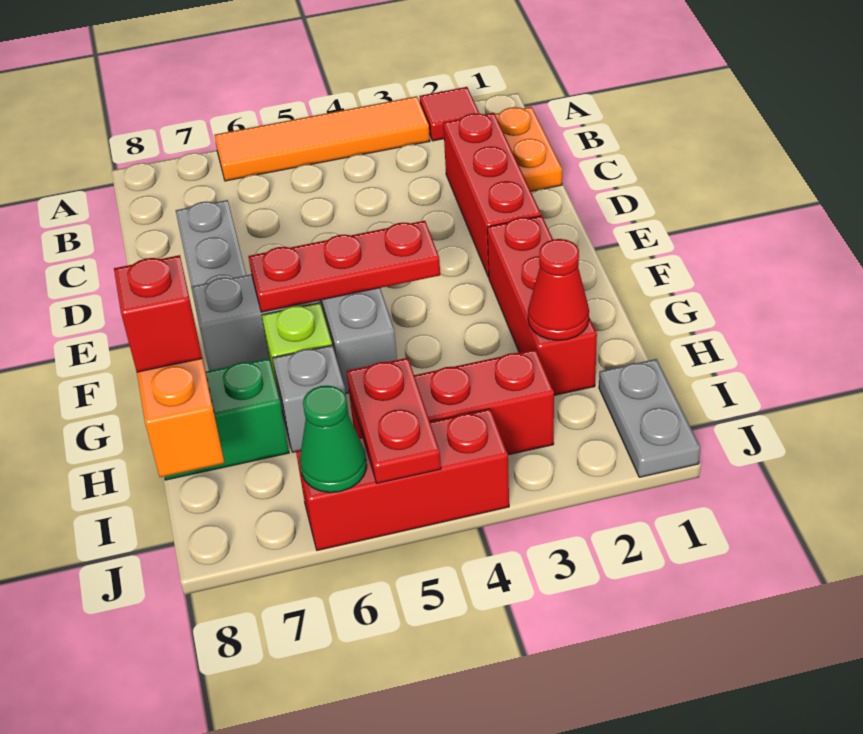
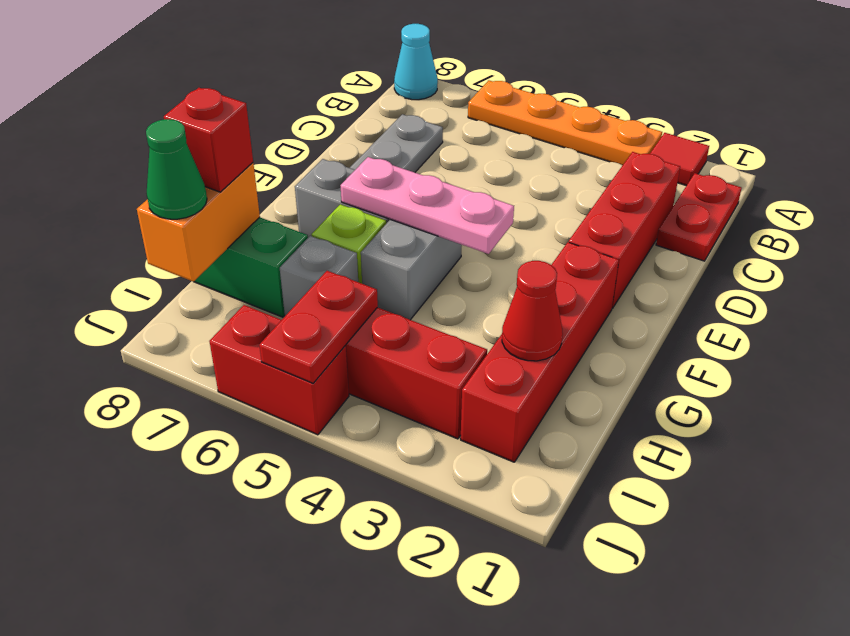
orange tile A3:A6 level 1 -> orange plate A3:A6 level 1
none -> cyan cone A8 level 1
orange plate B1:C1 level 1 -> red plate B1:C1 level 1
red brick F2:H2 level 1 -> red brick F2:I2 level 1
red plate F4:F6 level 2 -> pink plate F4:F6 level 2
grey plate I1:J1 level 1 -> none
red brick J4:J6 level 1 -> red brick J5:J6 level 1
green cone J6 level 2 -> green cone I8 level 3

